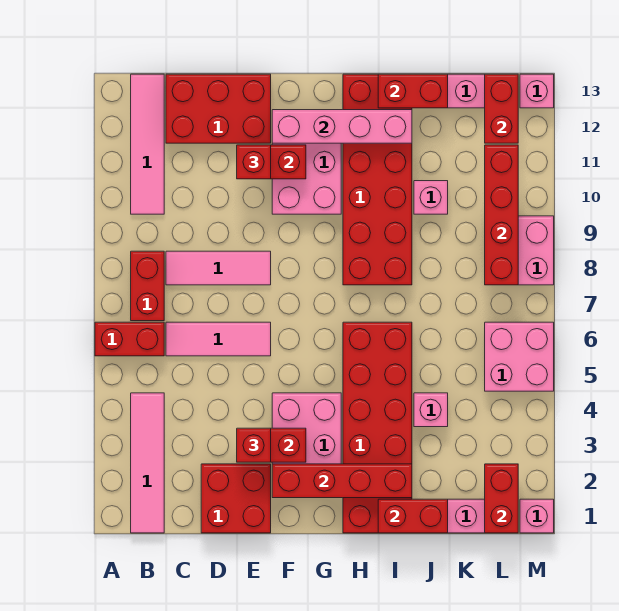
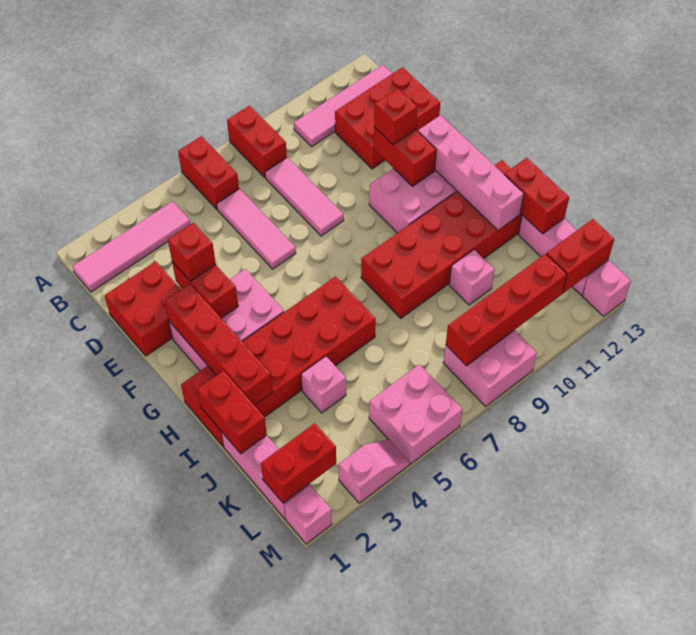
red brick B7:B8 level 1 -> red brick A8:B8 level 1
red brick C12:E13 level 1 -> red brick C11:D13 level 1
none -> pink slope M3:M4 level 1 top 3

